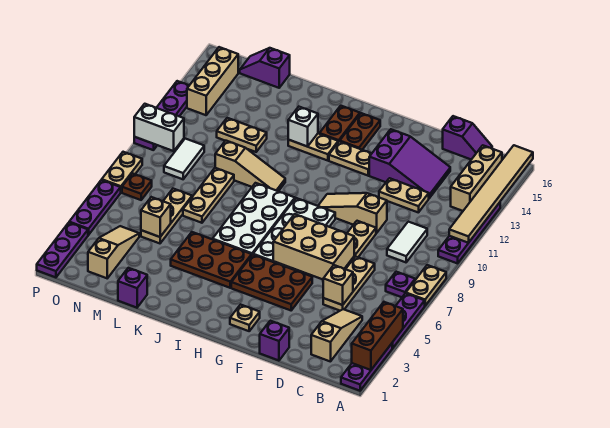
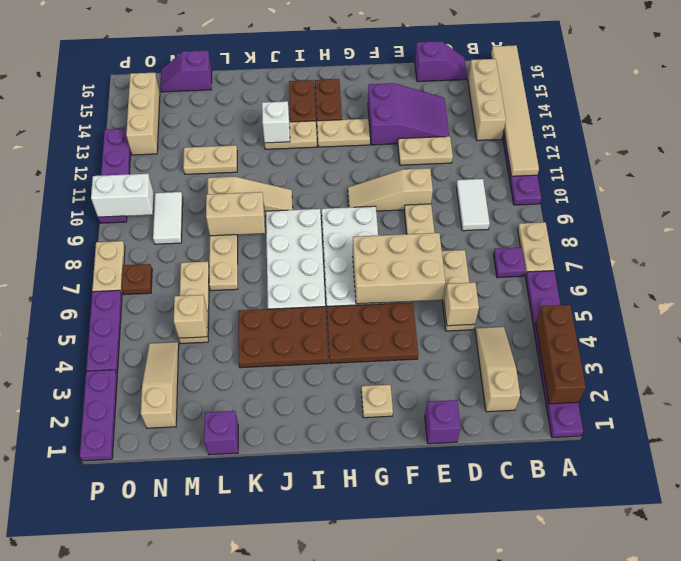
none -> tan brick K9:L9 level 2

